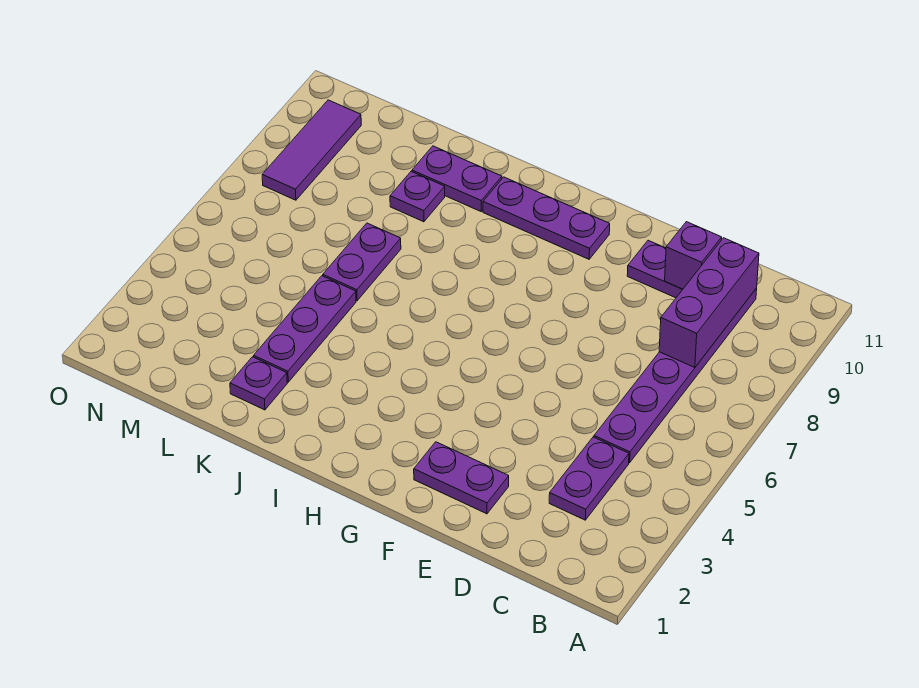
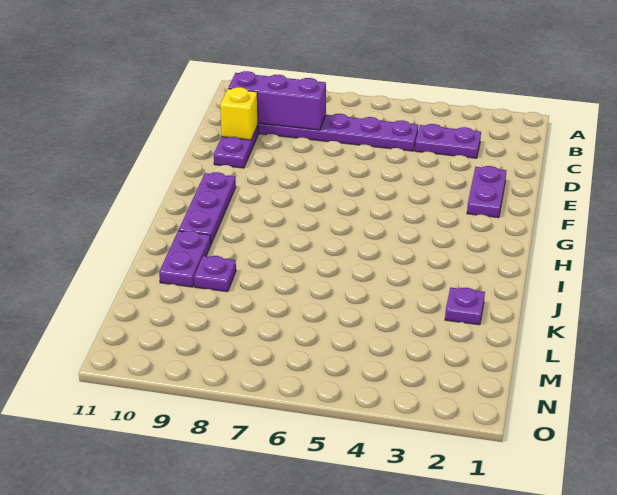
purple brick D10 level 2 -> yellow brick D10 level 2
purple plate K3:K5 level 1 -> none
purple plate K6:K7 level 1 -> none
purple tile N8:N10 level 1 -> none

